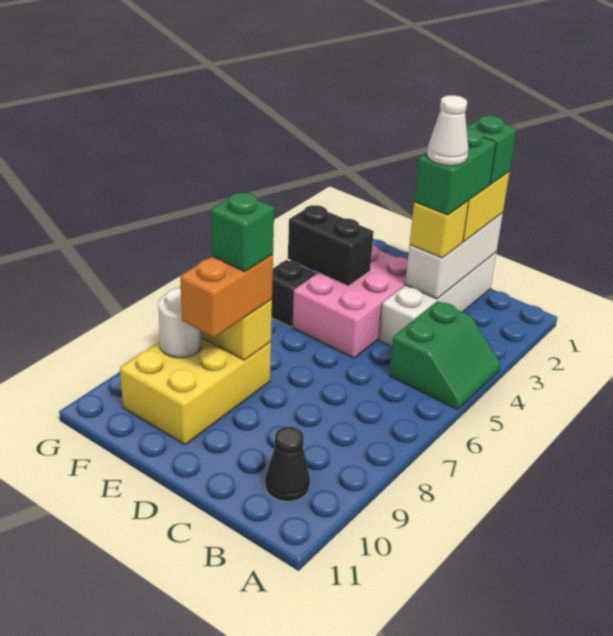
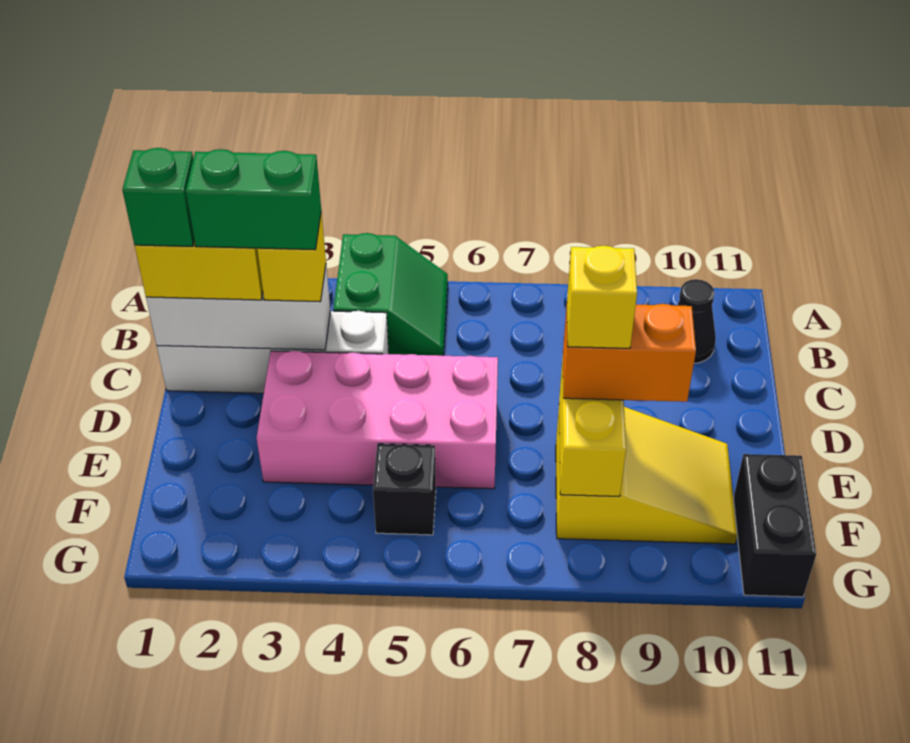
green slope A4:B5 level 1 top B -> green slope A4:B5 level 1 top 4
white cone C3 level 5 -> none
pink brick D3:E5 level 1 -> pink brick D3:E6 level 1
black brick E4:F4 level 2 -> black brick F11:G11 level 1
yellow brick E8:F10 level 1 -> yellow slope E8:F10 level 1 top 8
green brick E8 level 4 -> yellow brick E8 level 4
white round brick F9 level 2 -> none

